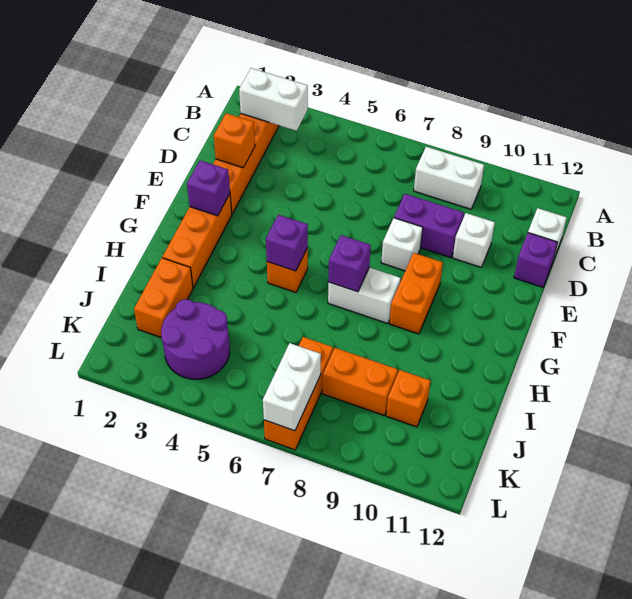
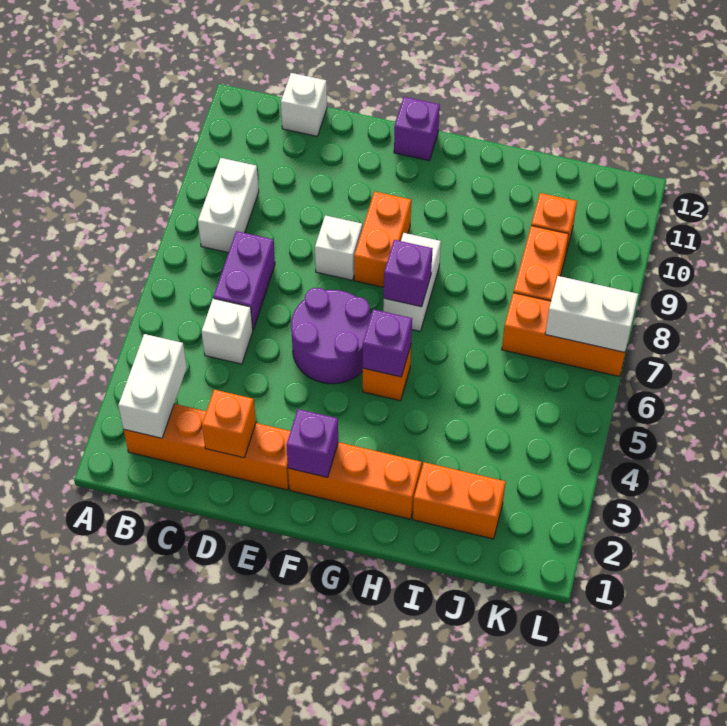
purple brick D8:D9 level 1 -> purple brick C6:C7 level 1
white brick D10 level 1 -> white brick C5 level 1
purple brick D12 level 1 -> purple brick F12 level 1
orange brick F9:G9 level 1 -> orange brick F8:F9 level 1
purple round brick J3:K4 level 1 -> purple round brick E5:F6 level 1

